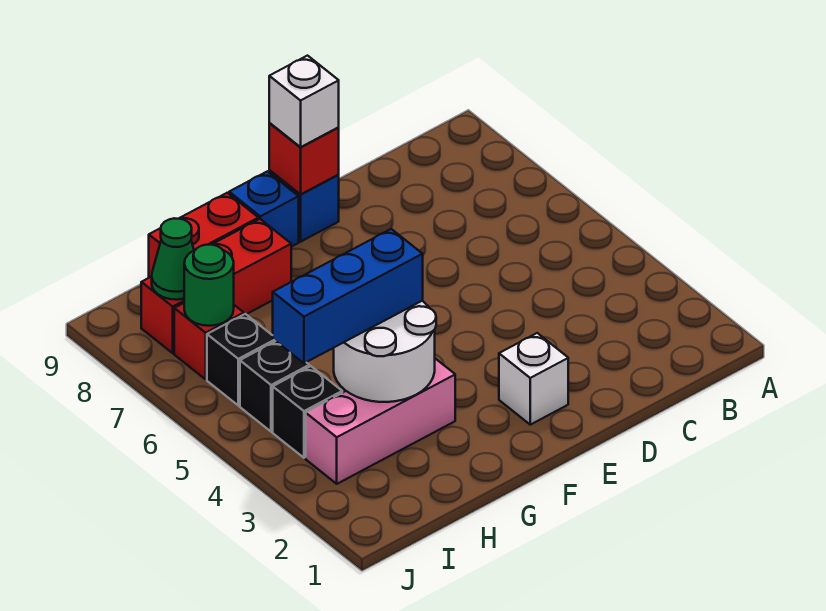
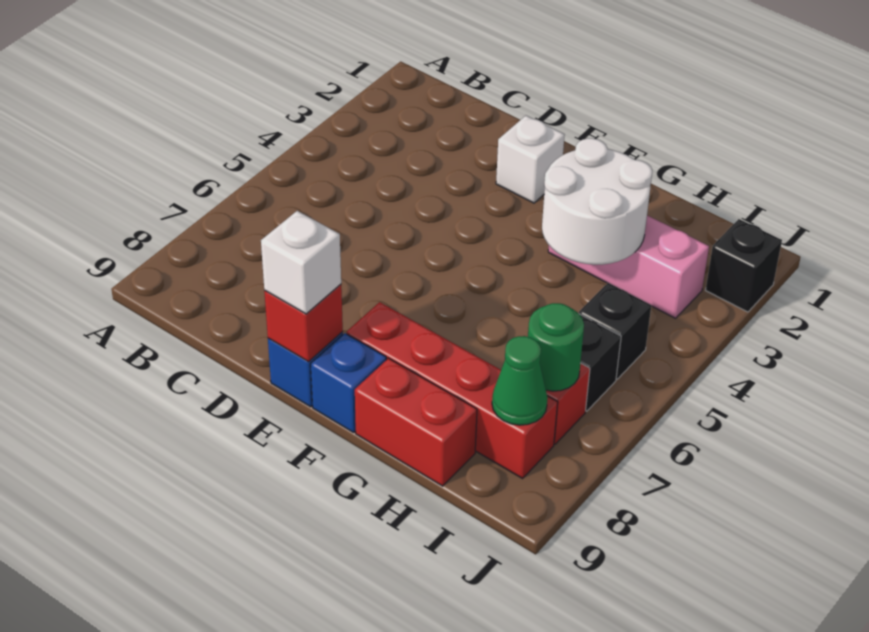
blue brick G4:I4 level 3 -> none
red brick G8:I8 level 1 -> red brick F8:I8 level 1
black brick I4 level 1 -> black brick J2 level 1

